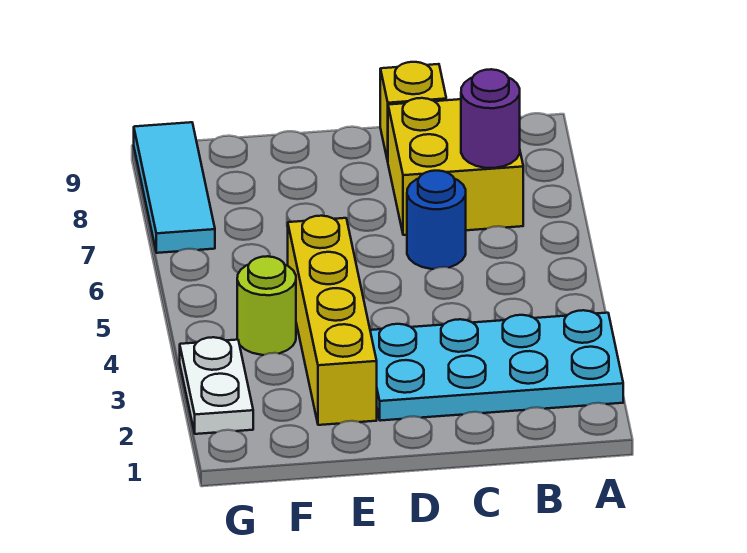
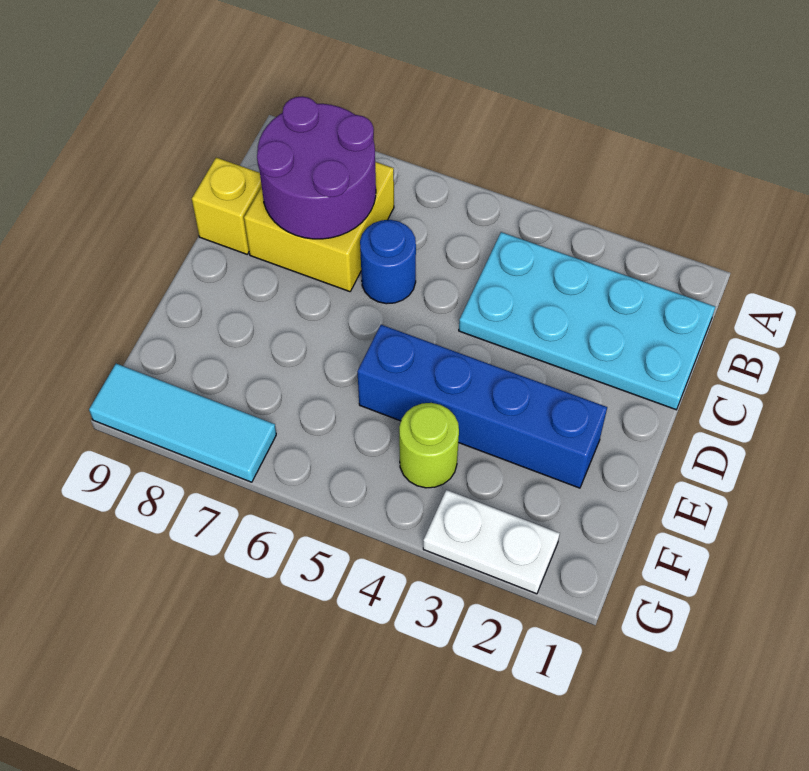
cyan plate A2:D3 level 1 -> cyan plate B1:C4 level 1
purple round brick B7 level 2 -> purple round brick B7:C8 level 2
yellow brick E2:E5 level 1 -> blue brick E2:E5 level 1

